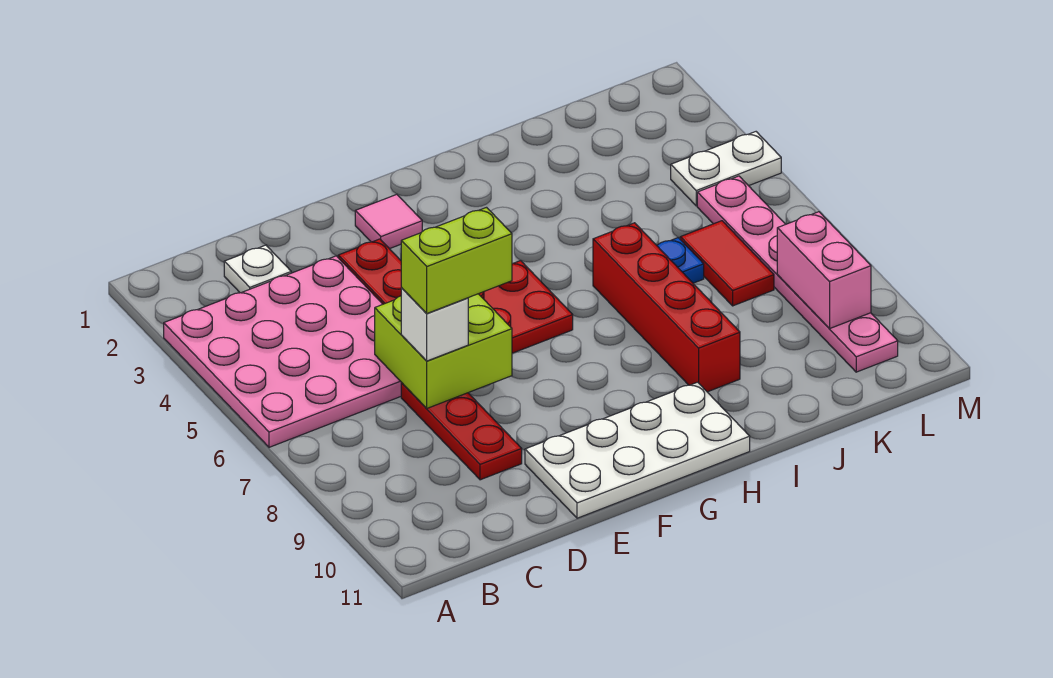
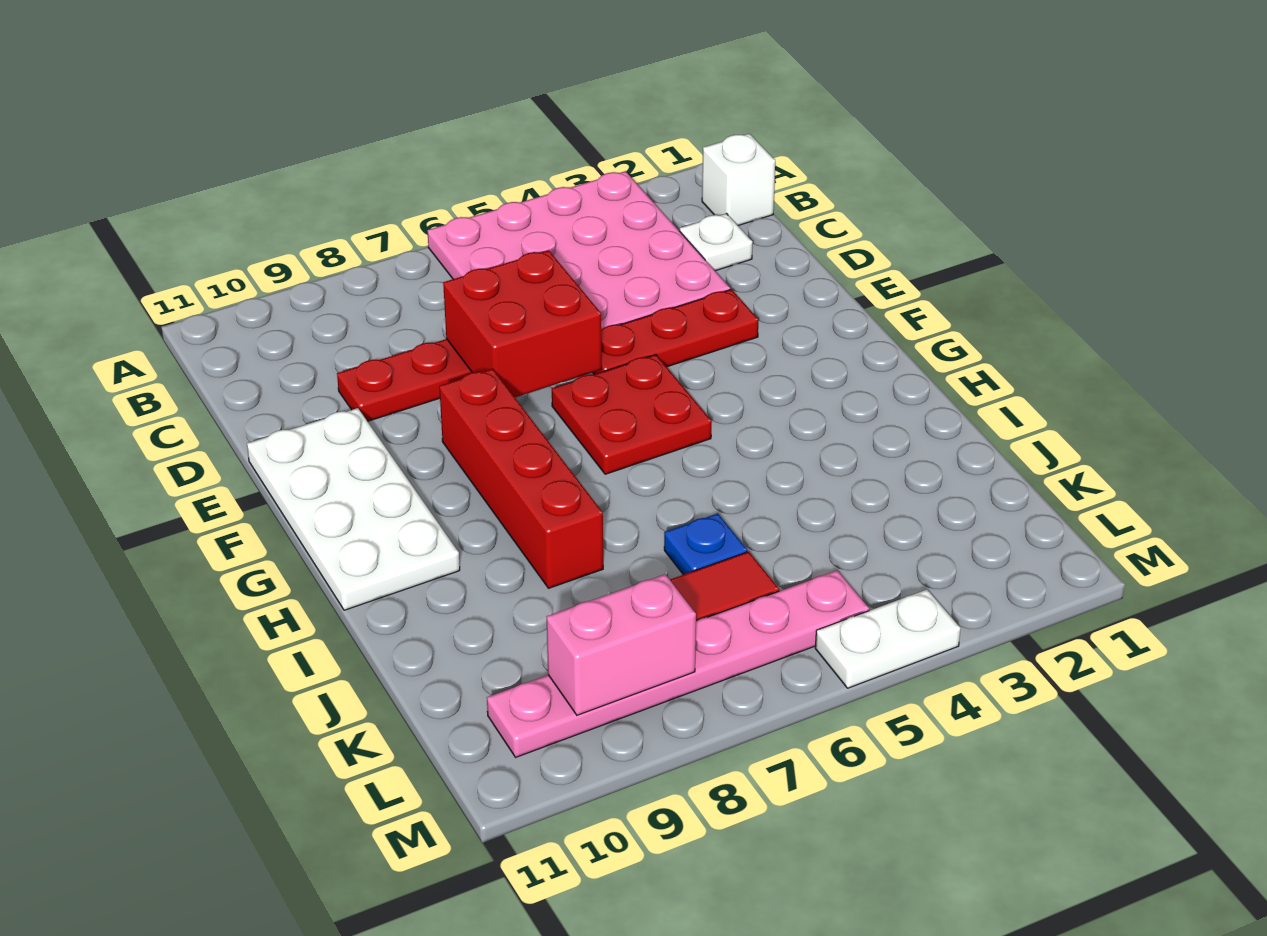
lime brick D6:E7 level 2 -> red brick D6:E7 level 2
white brick D7 level 3 -> white brick B1 level 1
lime brick D7:E7 level 4 -> none
pink tile F2 level 1 -> none
red brick I6:I9 level 1 -> red brick F8:I8 level 1
white plate L4:M4 level 1 -> white plate M4:M5 level 1

